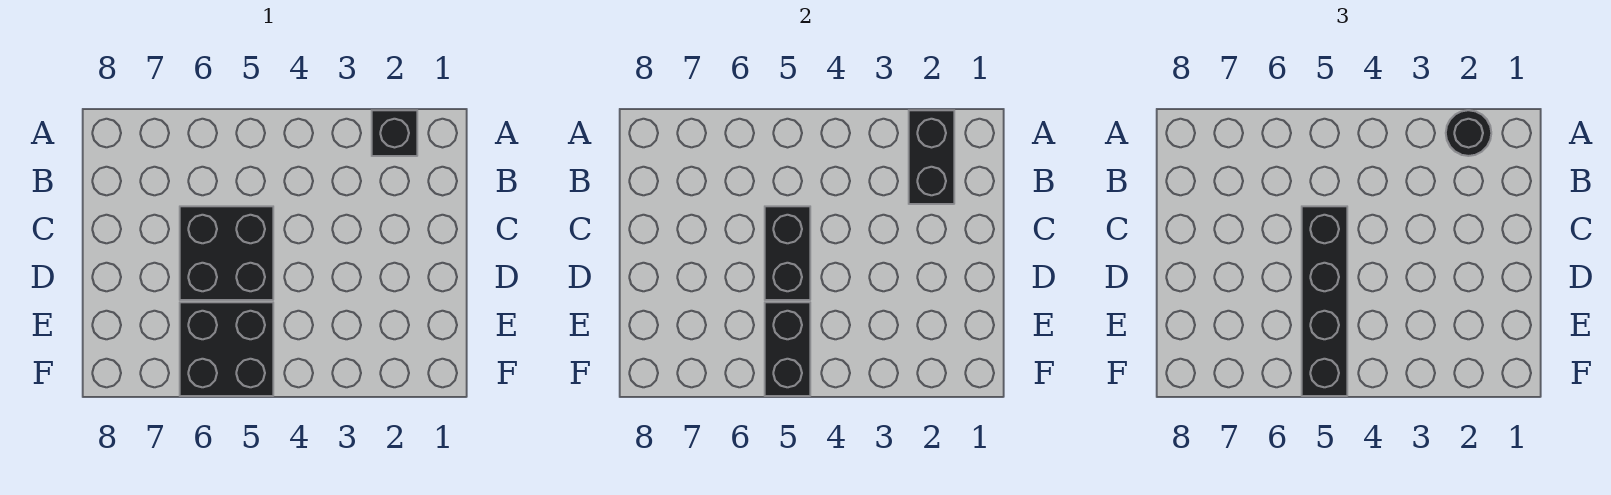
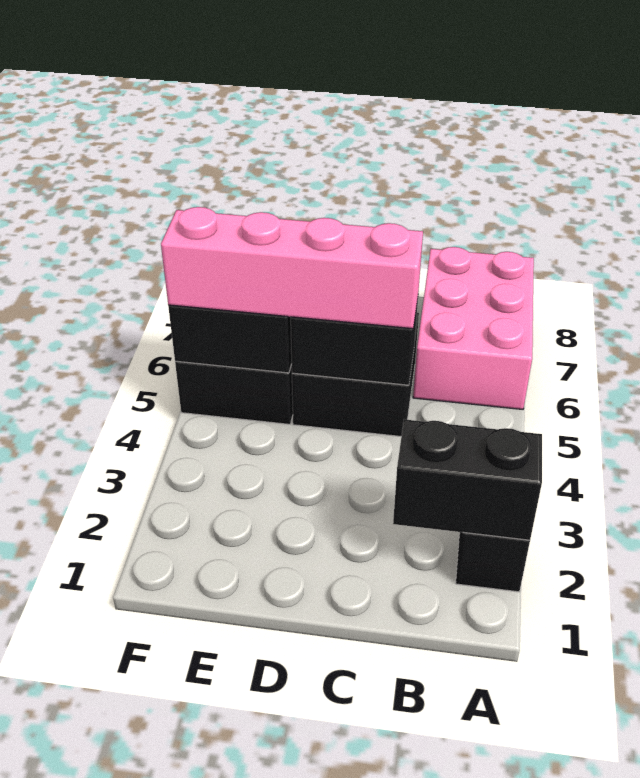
black round brick A2 level 3 -> none
none -> pink brick A6:B8 level 1
black brick C5:F5 level 3 -> pink brick C5:F5 level 3

